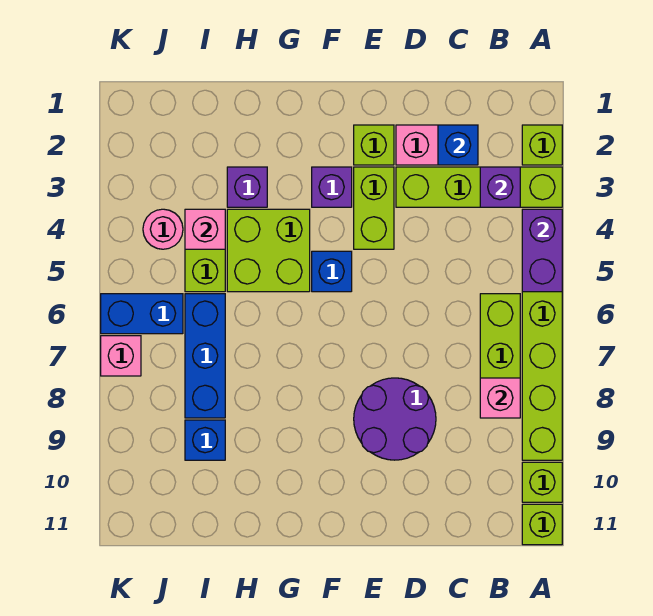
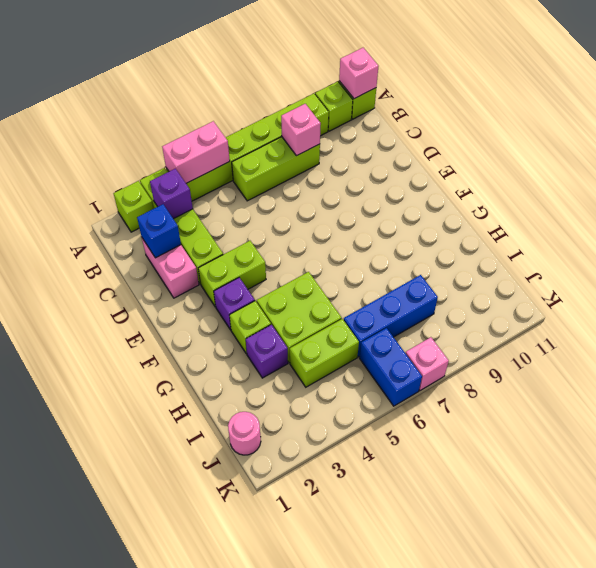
purple brick A4:A5 level 2 -> pink brick A4:A5 level 2
purple round brick D8:E9 level 1 -> none
lime brick E2 level 1 -> lime brick G3 level 1
blue brick F5 level 1 -> none
pink brick I4 level 2 -> pink brick A11 level 2
blue brick I9 level 1 -> none
pink round brick J4 level 1 -> pink round brick J1 level 1

